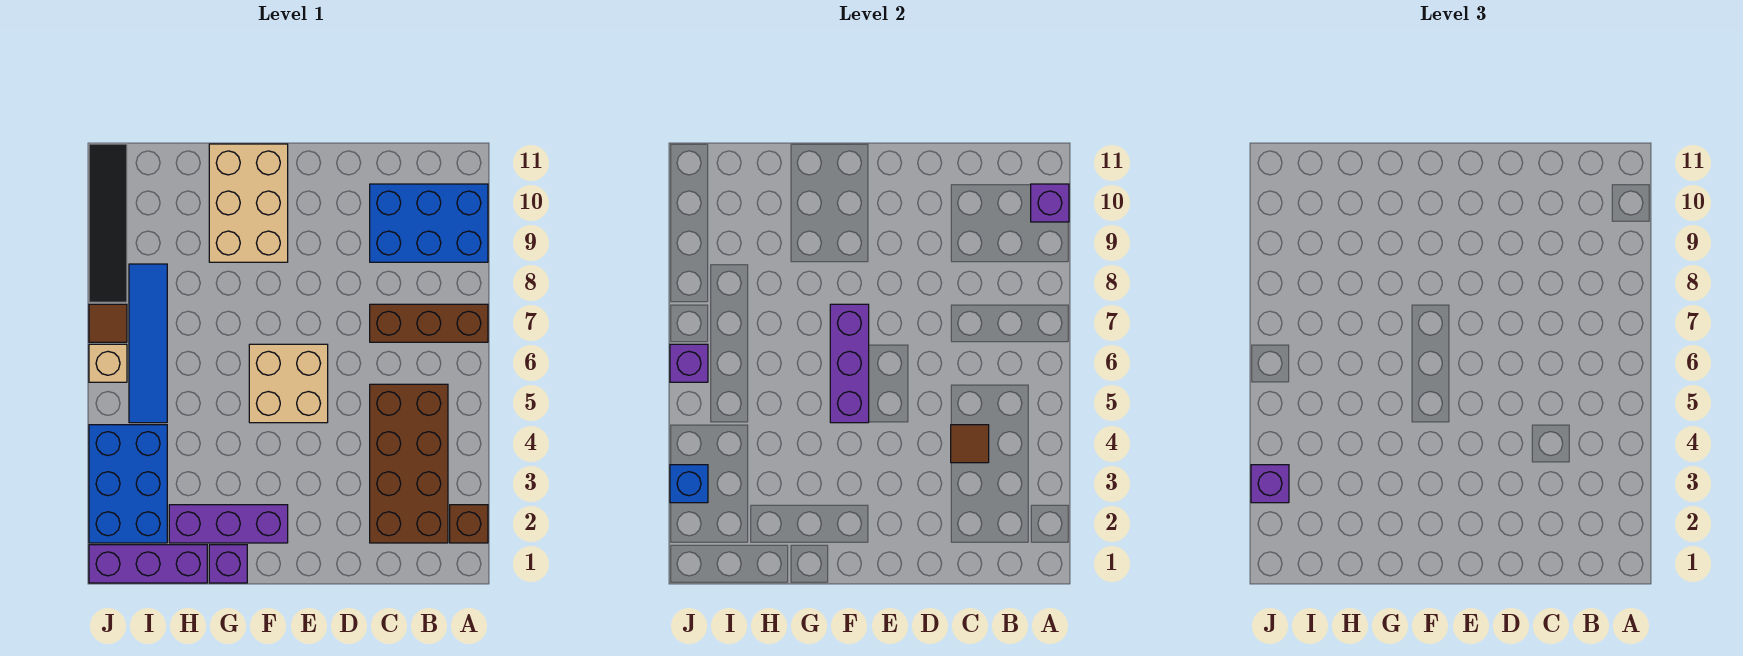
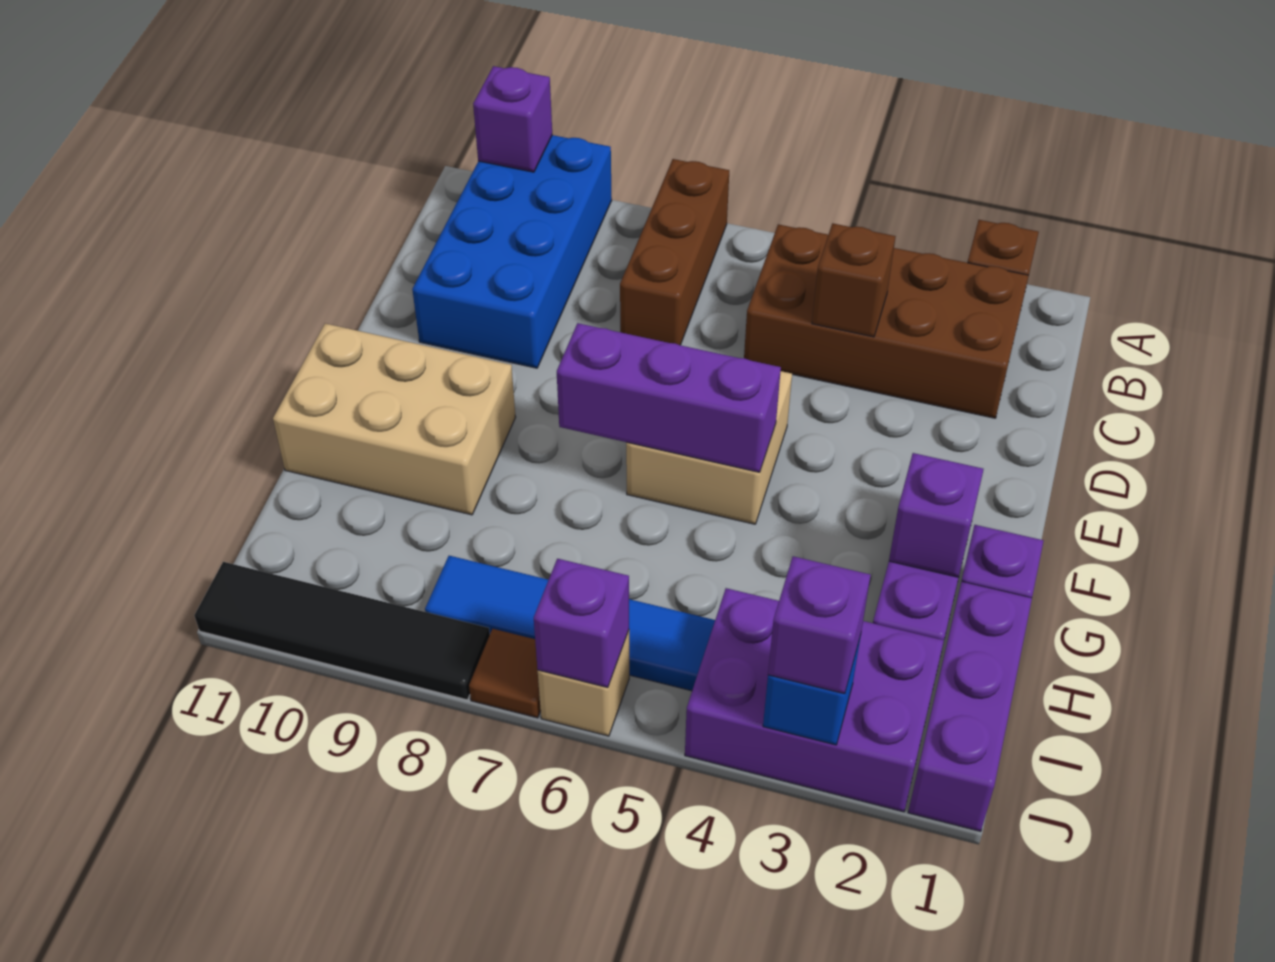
blue brick A9:C10 level 1 -> blue brick A9:D10 level 1
brown tile C4 level 2 -> brown brick C4 level 2
none -> purple brick G2 level 2
blue brick I2:J4 level 1 -> purple brick I2:J4 level 1

